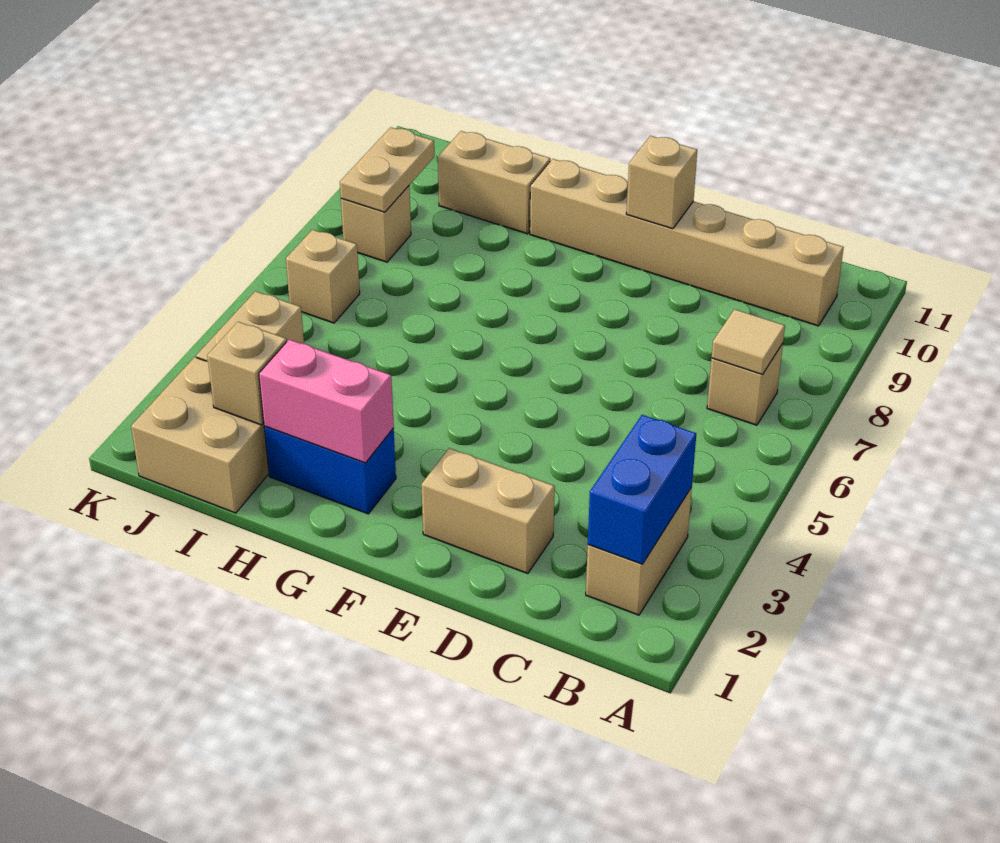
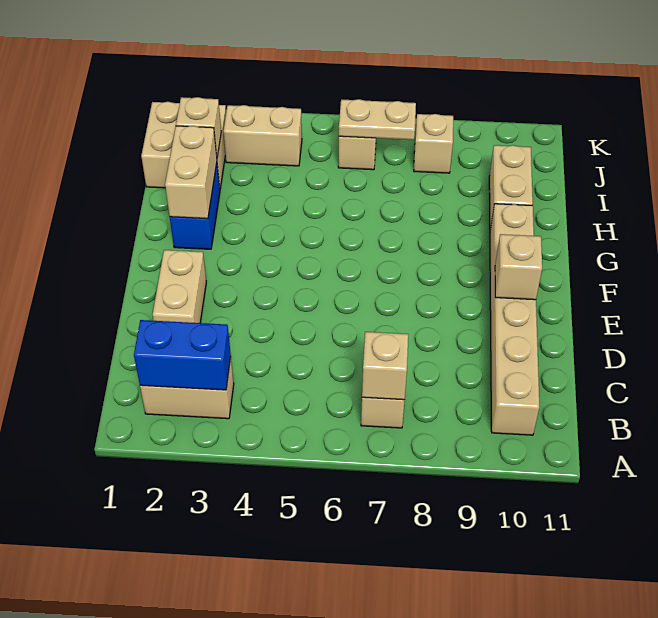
tan tile B7 level 2 -> tan brick B7 level 2
pink brick G2:H2 level 2 -> tan brick G2:H2 level 2
tan plate J8:J9 level 2 -> tan plate J6:J7 level 2

